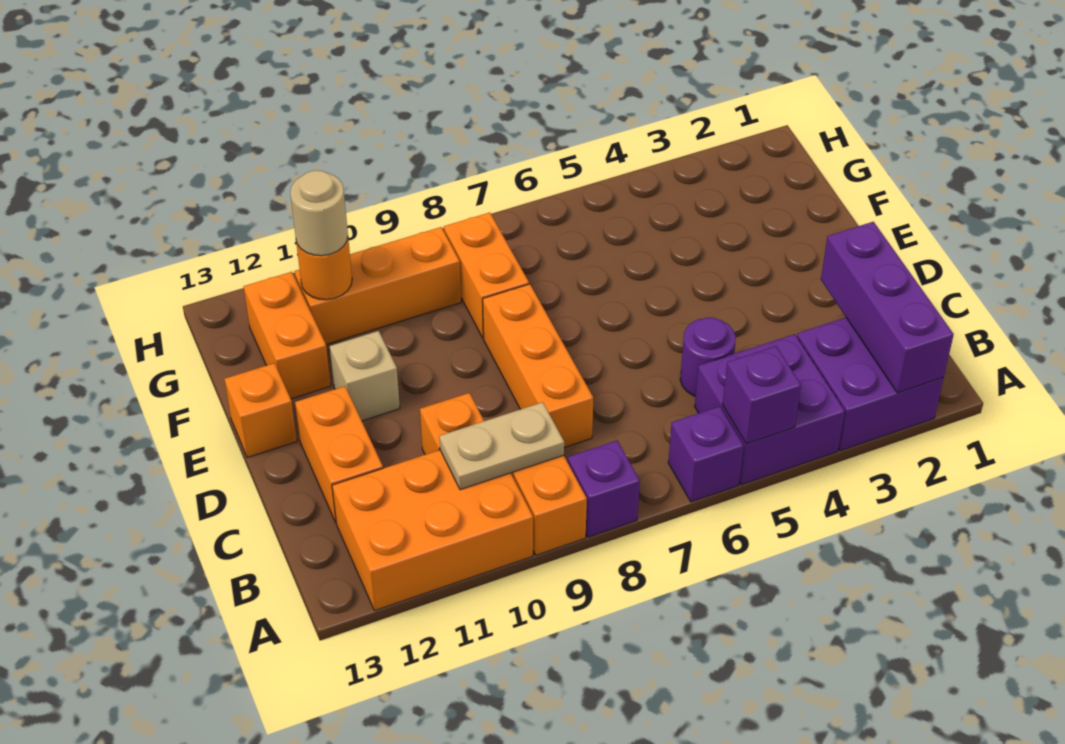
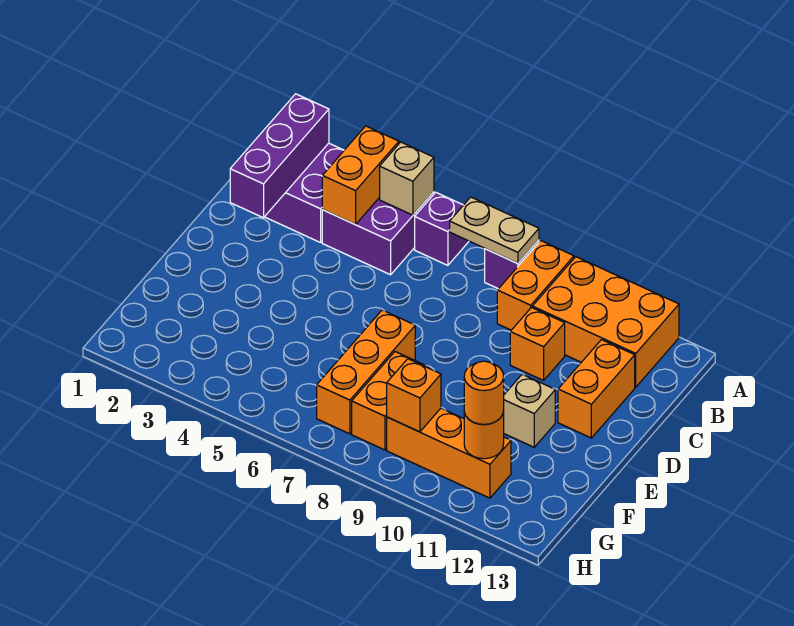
purple brick A5 level 2 -> tan brick A5 level 2
tan plate B9:B10 level 2 -> tan plate A7:A8 level 2
purple round brick C5 level 1 -> none
orange brick C8:E8 level 1 -> orange brick E7:G7 level 1
orange brick E13 level 1 -> orange brick G9 level 2
orange brick F12:G12 level 1 -> orange brick A4:B4 level 2
tan round brick G11 level 3 -> orange round brick G11 level 3

